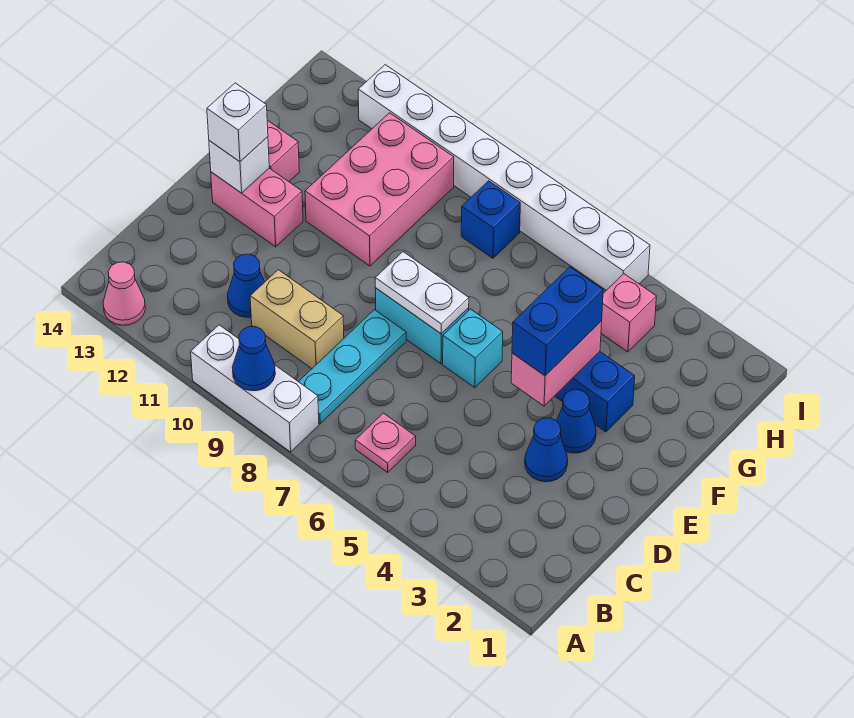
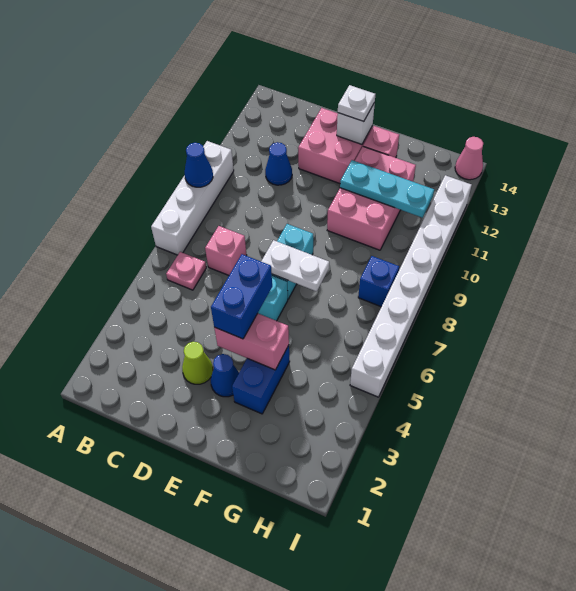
white brick A8:A10 level 1 -> white brick A7:A10 level 1
pink cone A13 level 1 -> pink cone I14 level 1
cyan plate B8:D8 level 1 -> cyan plate F11:H11 level 2
tan brick C9:C10 level 1 -> none
blue cone D3 level 1 -> lime cone D3 level 1
blue brick E4:F4 level 3 -> blue brick E4:E5 level 3
white plate E7:E8 level 2 -> white plate E7:F7 level 2
pink brick E12:E13 level 1 -> pink brick D12:E13 level 1
white brick E13 level 3 -> white plate E13 level 3
pink brick F10:H11 level 1 -> pink brick F10:G12 level 1
pink brick H4 level 1 -> pink brick C7 level 1

